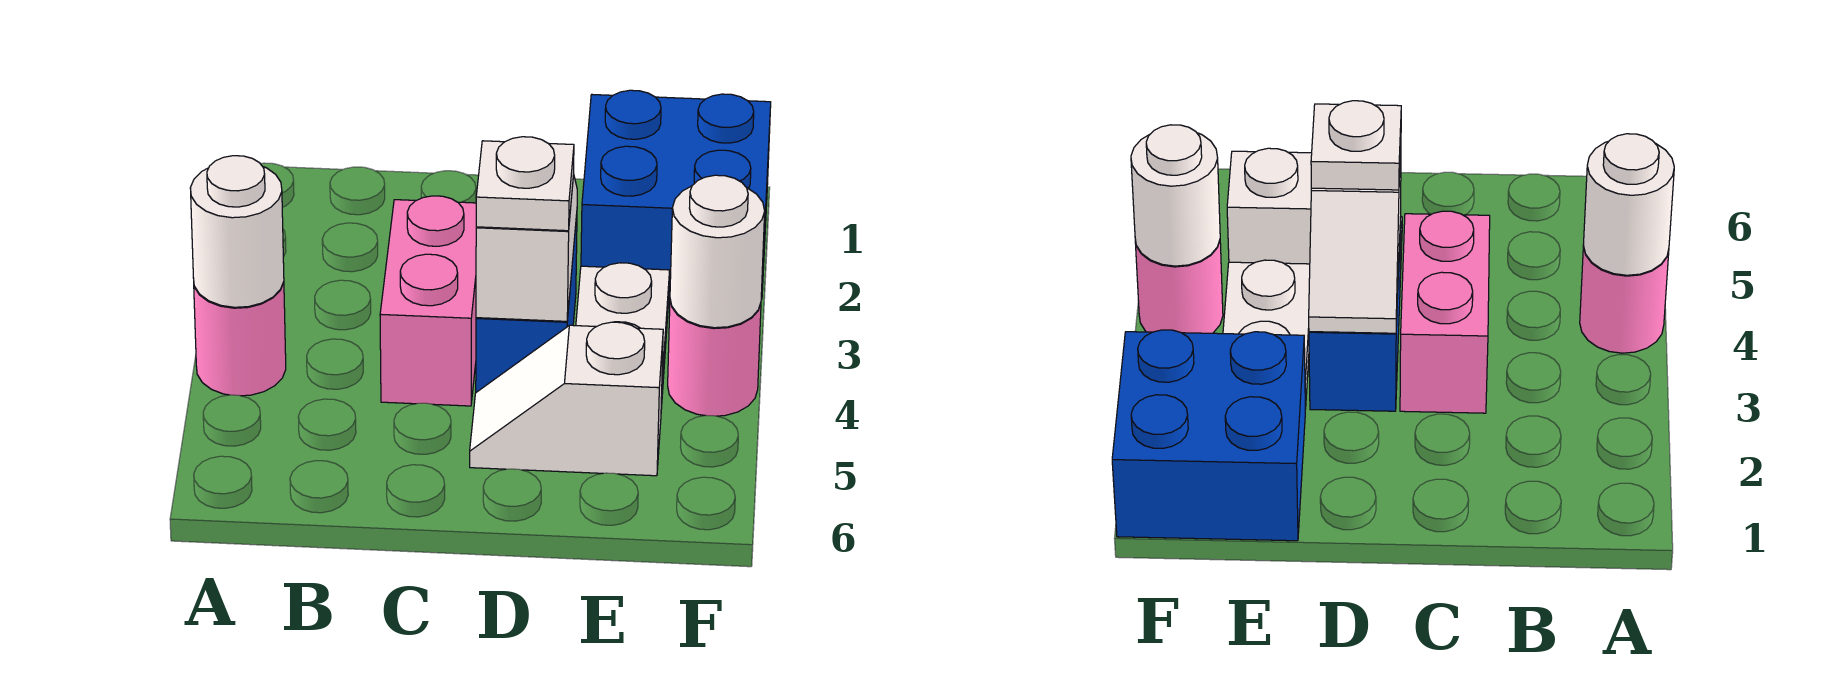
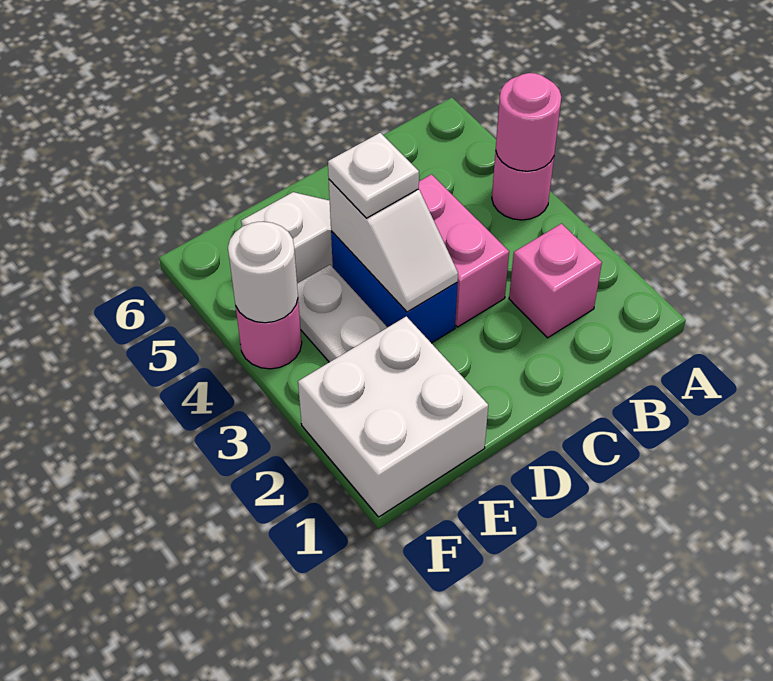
white round brick A4 level 2 -> pink round brick A4 level 2
none -> pink brick B2 level 1
blue brick E1:F2 level 1 -> white brick E1:F2 level 1

